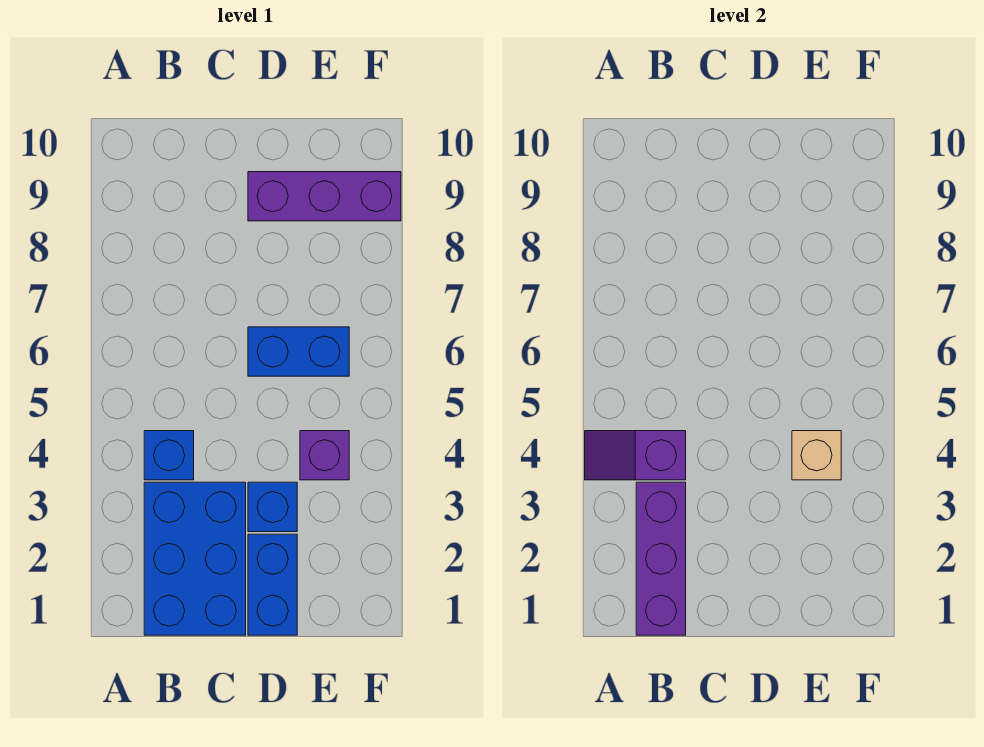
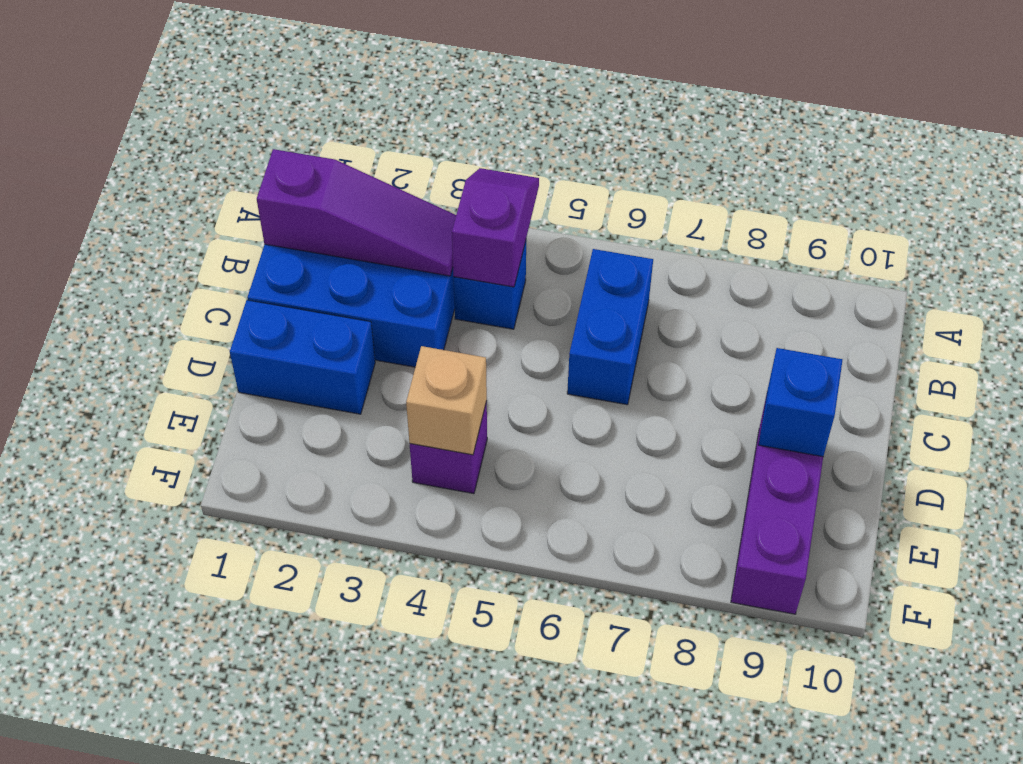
purple brick B1:B3 level 2 -> purple slope B1:B3 level 2 top 1
blue brick D3 level 1 -> blue brick D9 level 2
blue brick D6:E6 level 1 -> blue brick B6:C6 level 1

